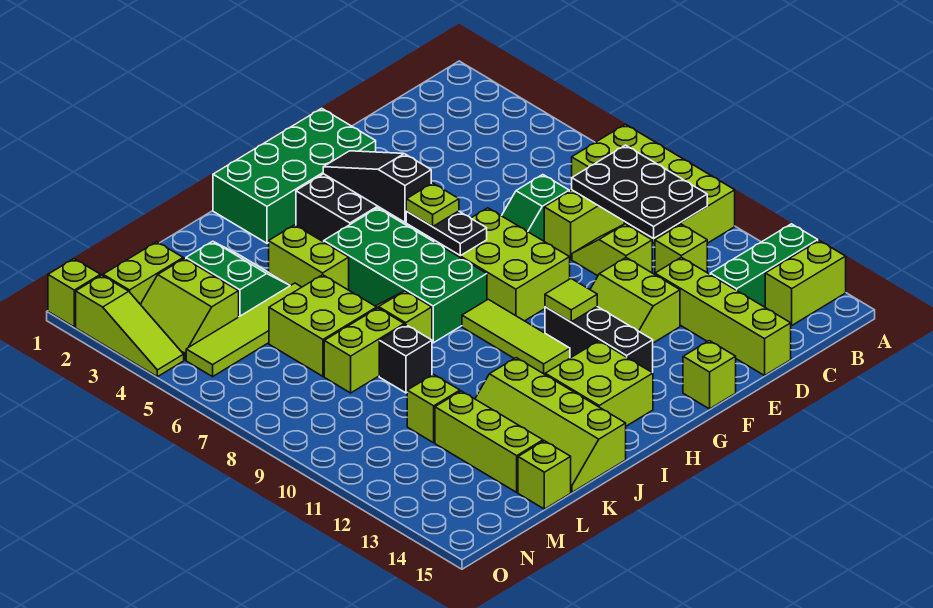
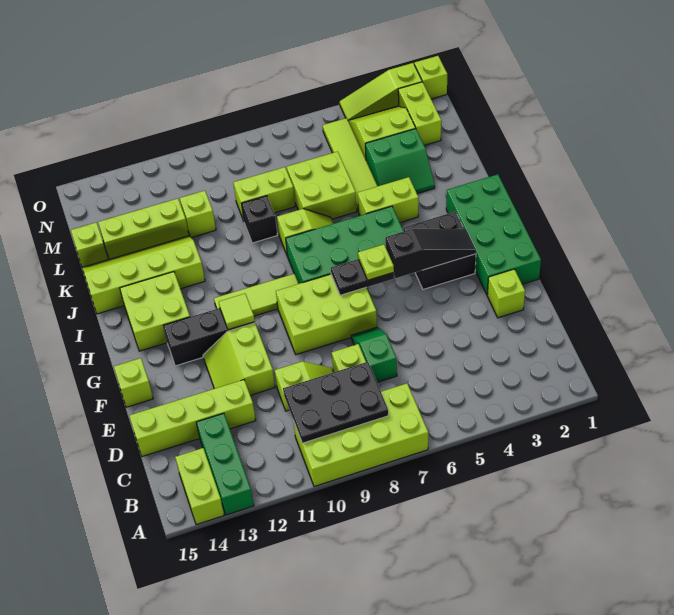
lime brick C11 level 1 -> lime brick E2 level 1
lime slope E11:F12 level 1 top E -> lime slope E11:F12 level 1 top 11
lime brick K8:L8 level 1 -> lime brick L8:L9 level 1

